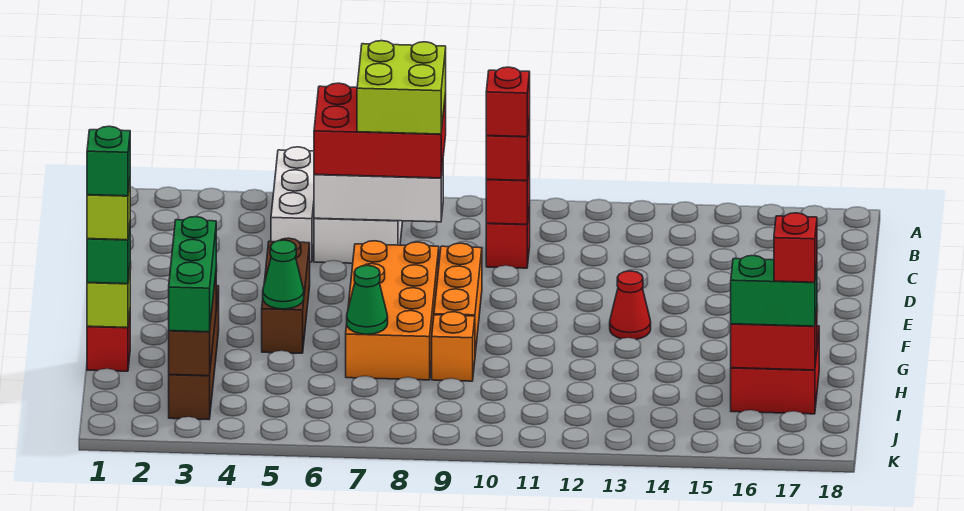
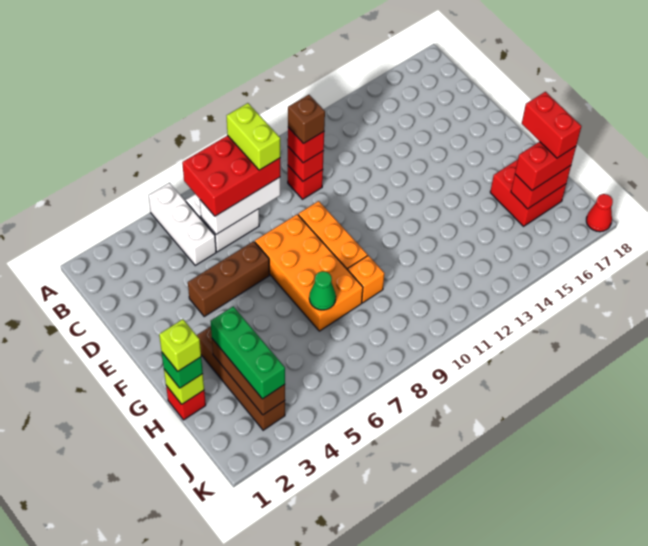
lime brick B7:C8 level 4 -> lime brick B8:C8 level 4
red brick C10 level 4 -> brown brick C10 level 4
brown brick E5:G5 level 1 -> brown brick E4:E6 level 1
red cone F13 level 1 -> red cone K18 level 1
green cone G5 level 2 -> none
green brick H1 level 5 -> none
green brick I16:I17 level 3 -> red brick I16:I17 level 3
red brick I17 level 4 -> red brick H17:I17 level 4

